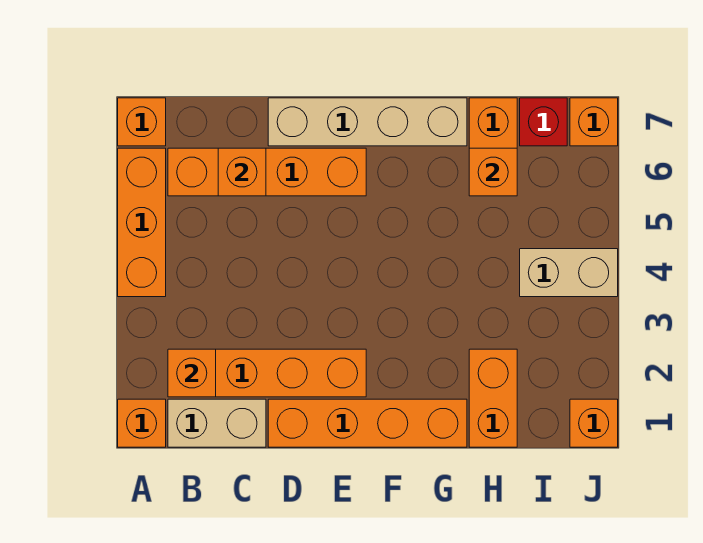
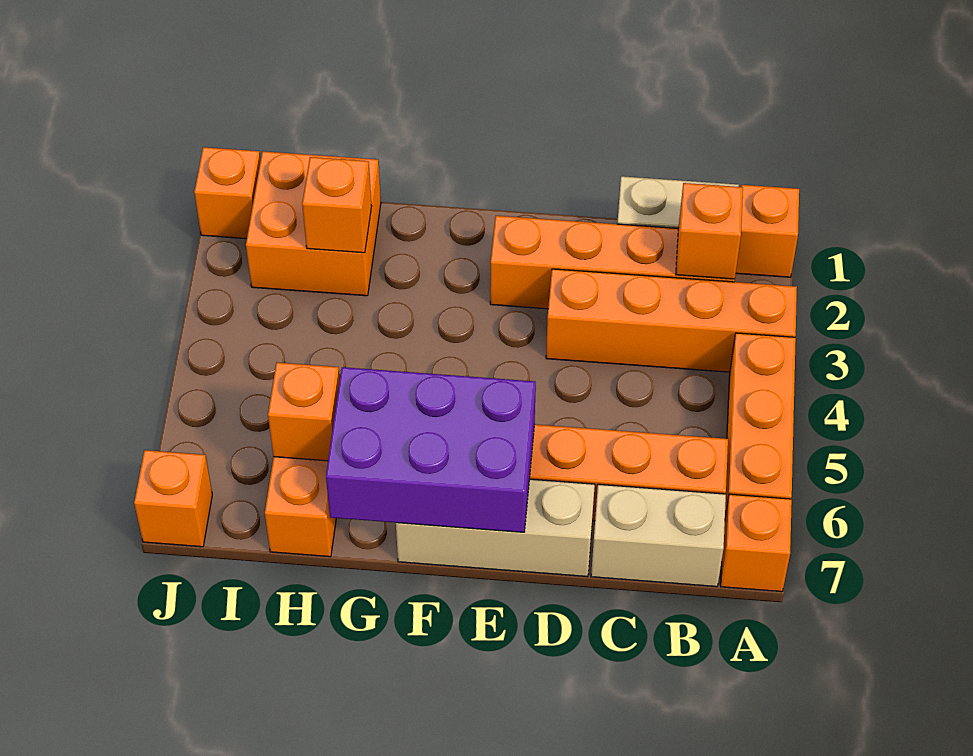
orange brick C6 level 2 -> orange brick H2 level 2
orange brick D1:G1 level 1 -> orange brick A3:D3 level 1
tan brick D7:G7 level 1 -> tan brick D7:F7 level 1
none -> purple brick E6:G7 level 2
orange brick H1:H2 level 1 -> orange brick H1:I2 level 1
tan brick I4:J4 level 1 -> tan brick B7:C7 level 1
red brick I7 level 1 -> none

